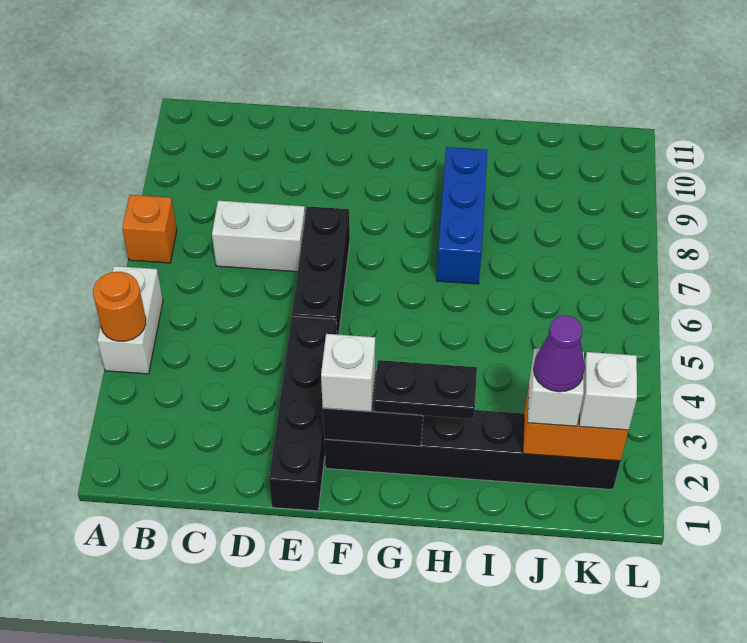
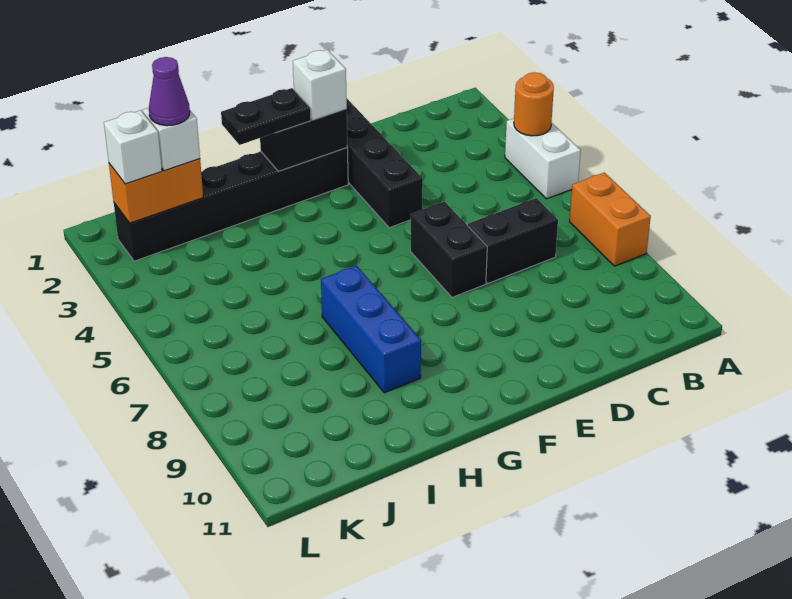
orange brick A7 level 1 -> orange brick A7:A8 level 1
white brick C7:D7 level 1 -> black brick C7:D7 level 1
black brick E5:E7 level 1 -> black brick E6:E7 level 1

